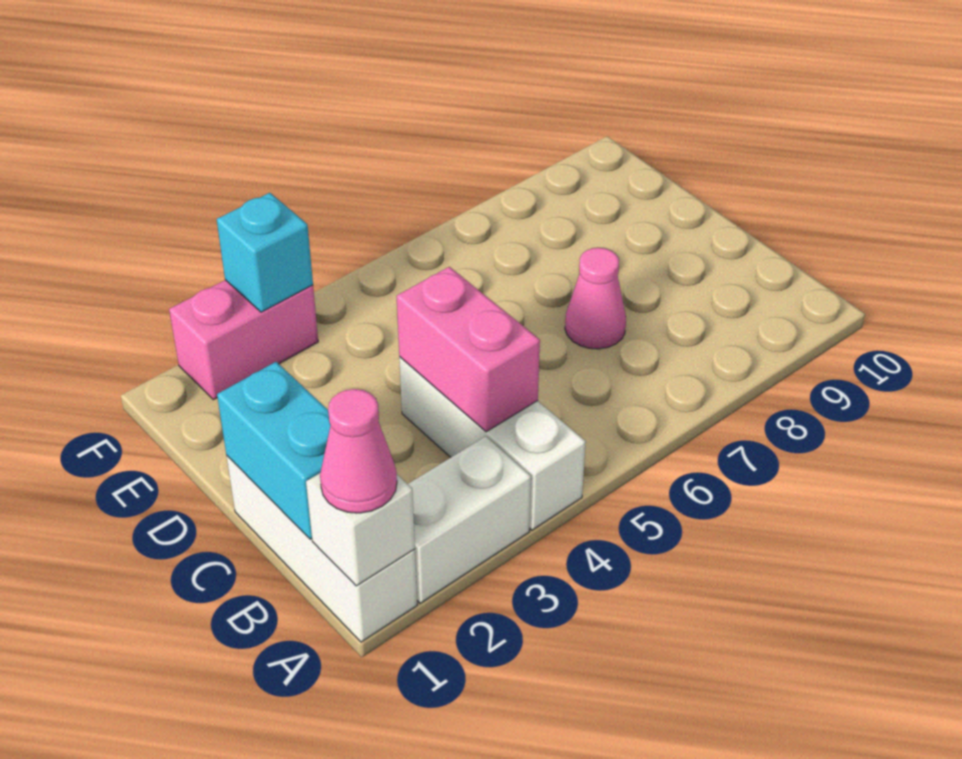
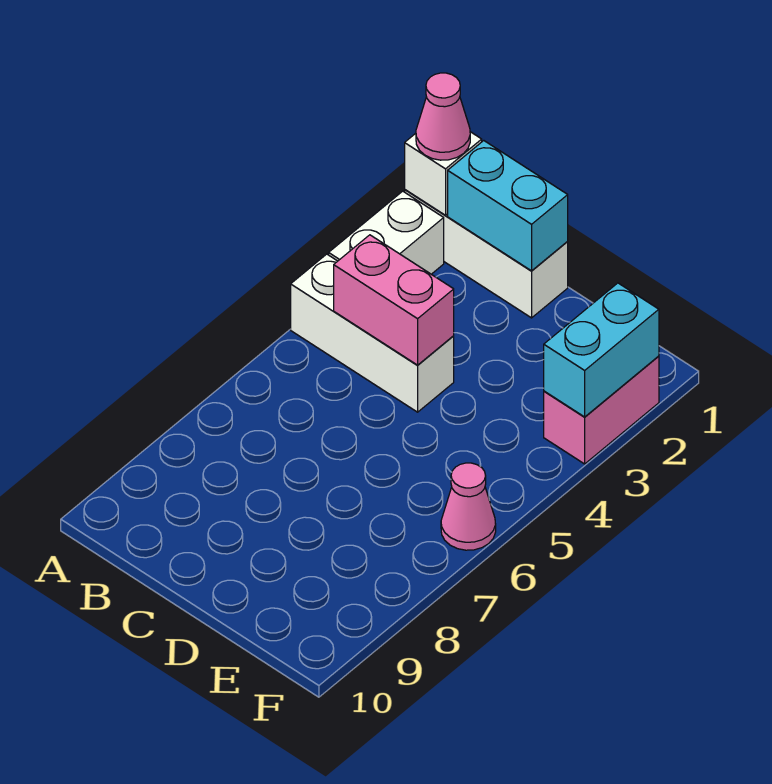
pink cone C7 level 1 -> pink cone F6 level 1
cyan brick F3 level 2 -> cyan brick F2:F3 level 2

